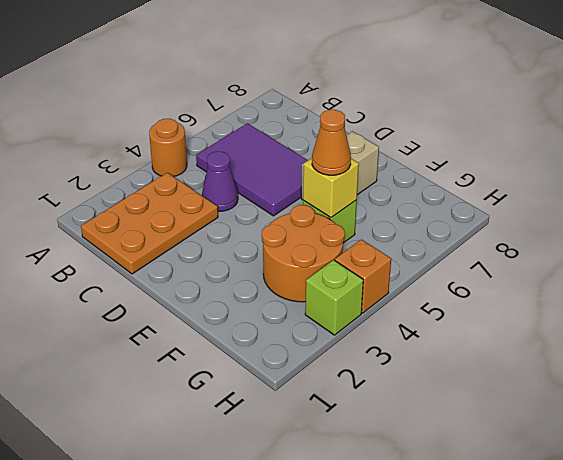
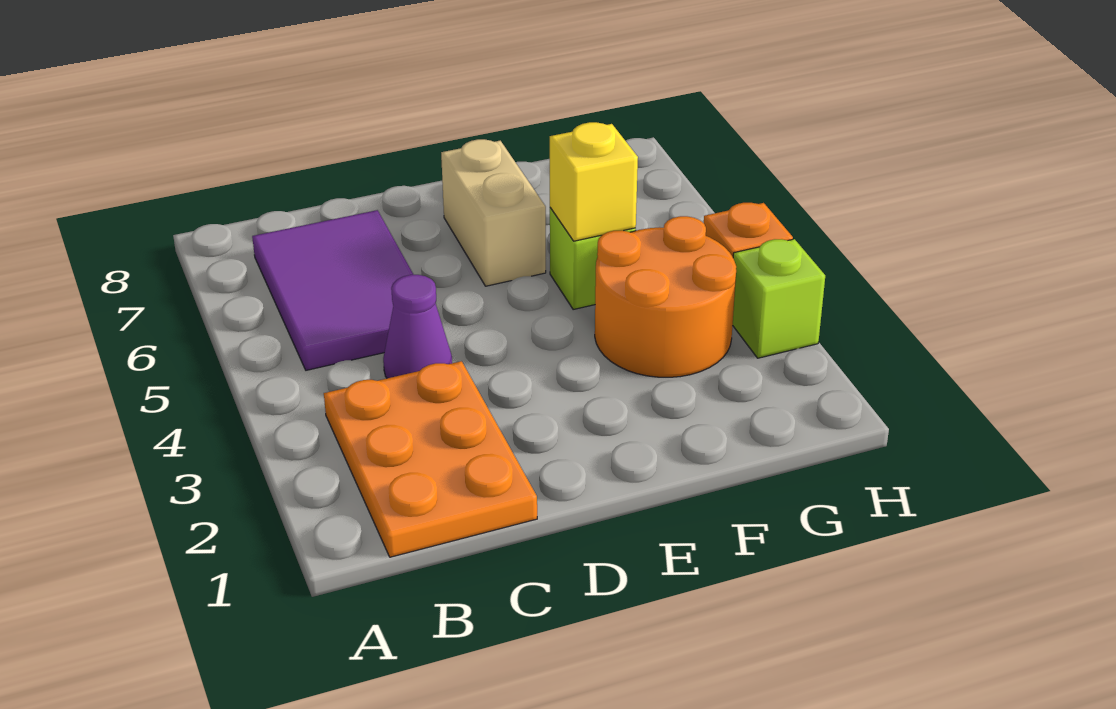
orange round brick A4 level 1 -> none
purple tile B5:D6 level 1 -> purple tile B5:C7 level 1
orange cone F5 level 3 -> none

